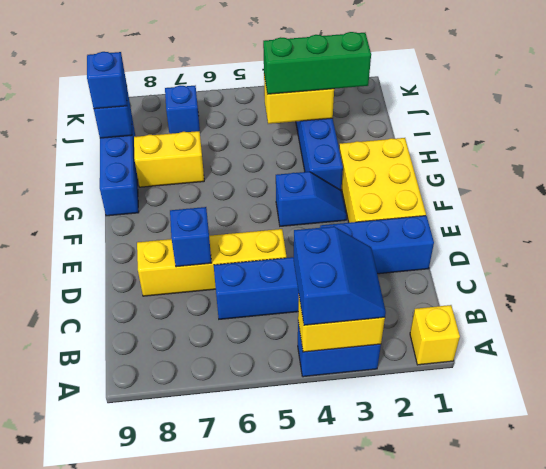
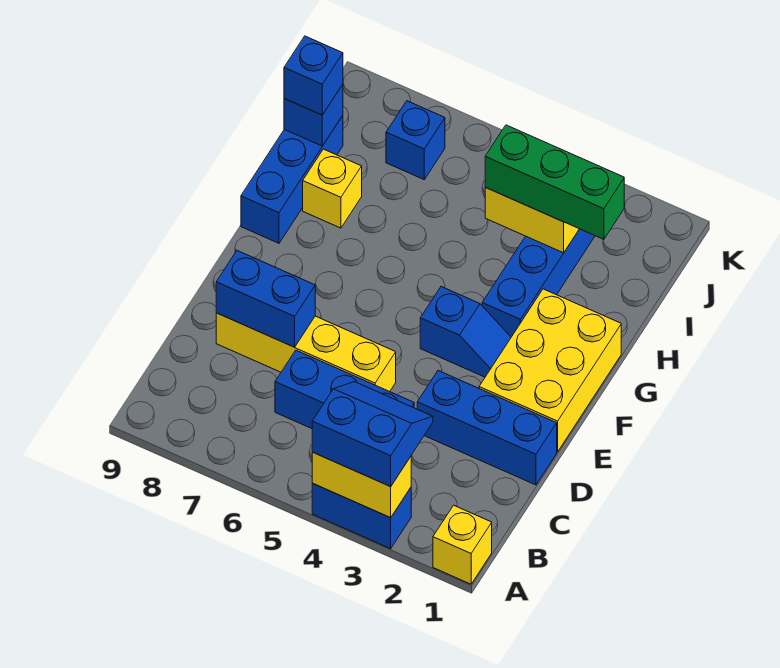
blue slope A3:B4 level 3 top 4 -> blue slope A3:B4 level 3 top A
blue brick D7 level 2 -> blue brick D7:D8 level 2
yellow brick H7:H8 level 1 -> yellow brick H8 level 1

